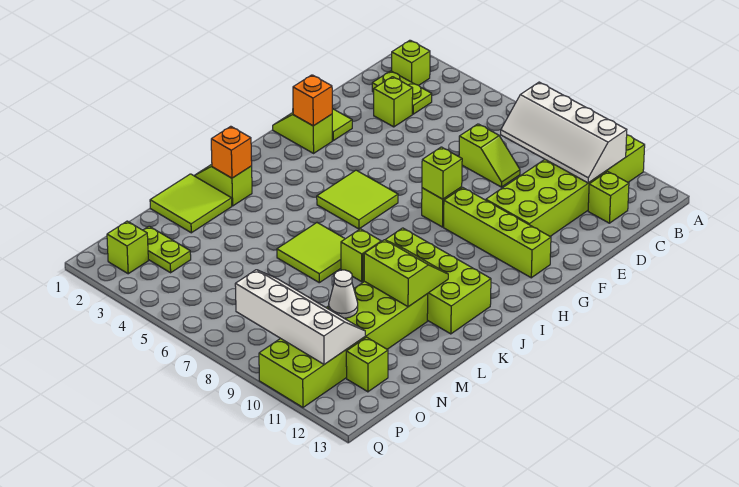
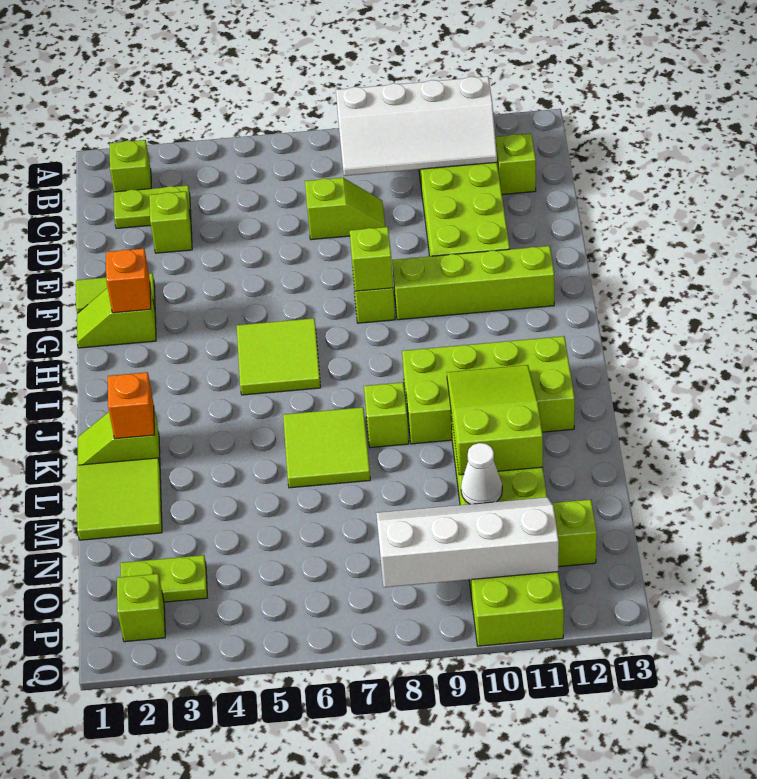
lime slope K10:L11 level 2 top L -> lime slope K10:M11 level 2 top M

